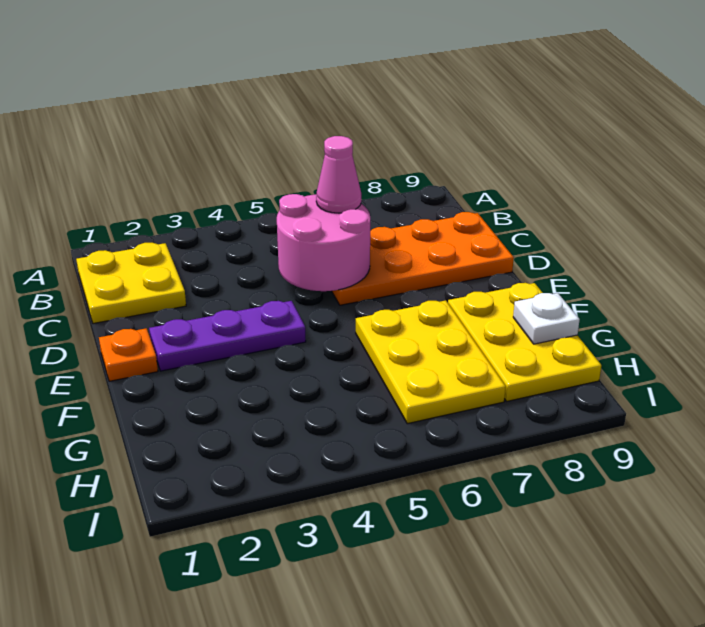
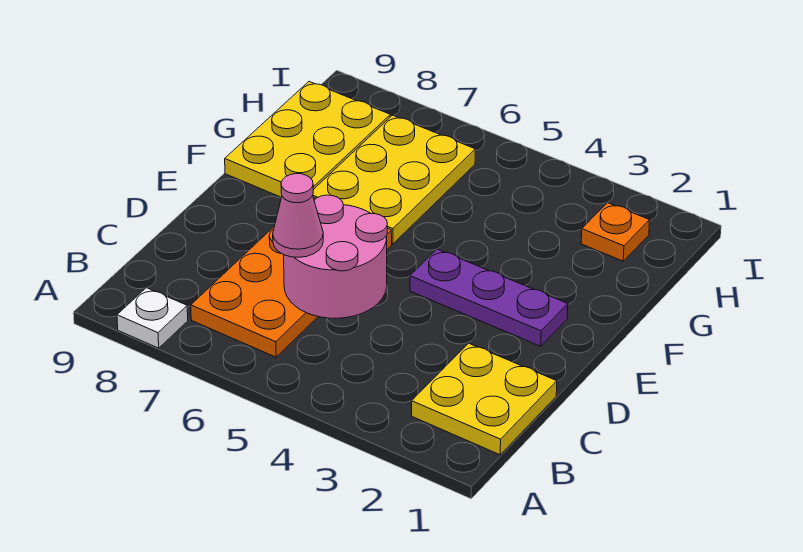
orange plate C6:D9 level 1 -> orange plate B6:E7 level 1
orange plate E1 level 1 -> orange plate H2 level 1
white plate G9 level 2 -> white plate A8 level 1

